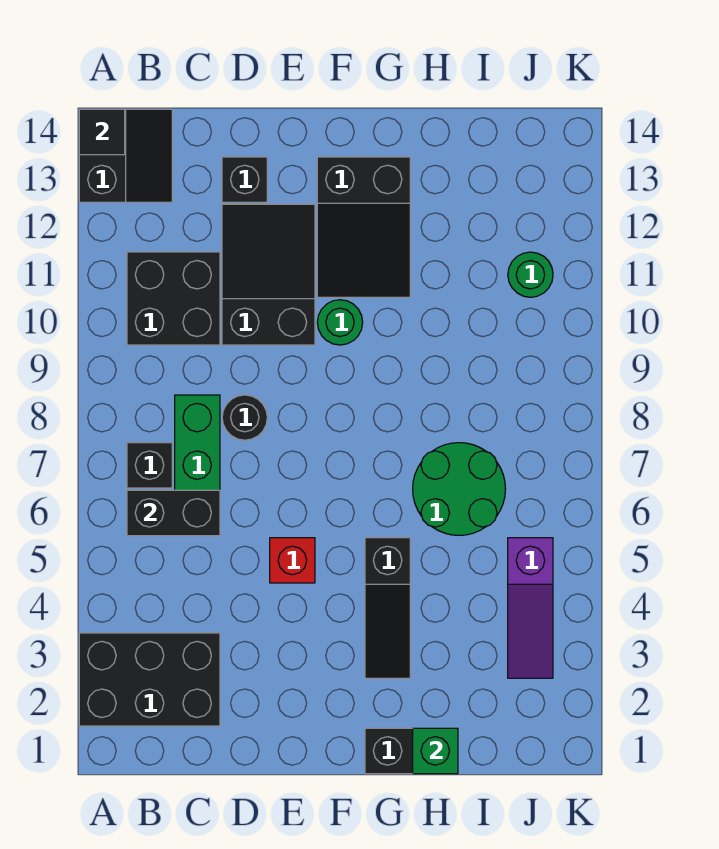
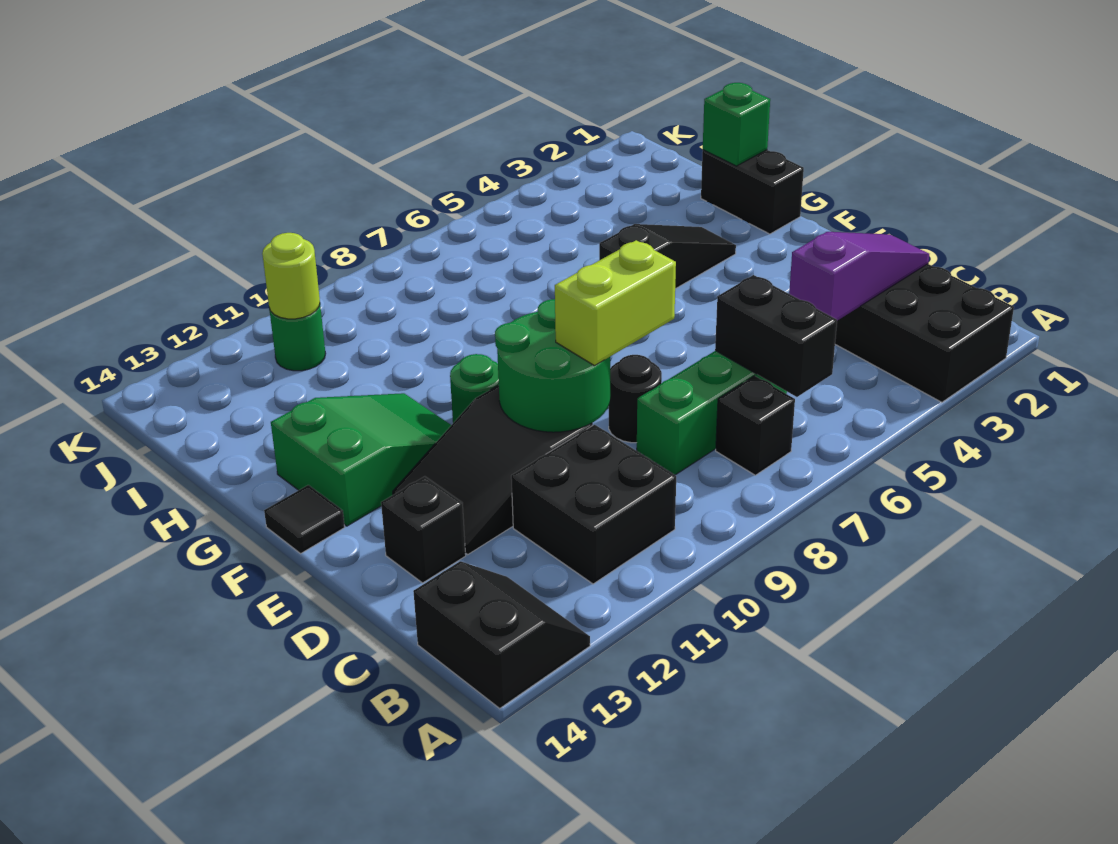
black slope A13:B14 level 1 top A -> black slope A13:B14 level 1 top 14
black tile A14 level 2 -> black tile F14 level 1
none -> lime brick D8:D9 level 3
red brick E5 level 1 -> none
black slope F11:G13 level 1 top 13 -> green slope F11:G13 level 1 top 13
green round brick H6:I7 level 1 -> green round brick D9:E10 level 2
purple slope J3:J5 level 1 top 5 -> purple slope C2:C4 level 2 top 4
none -> lime round brick J11 level 2

